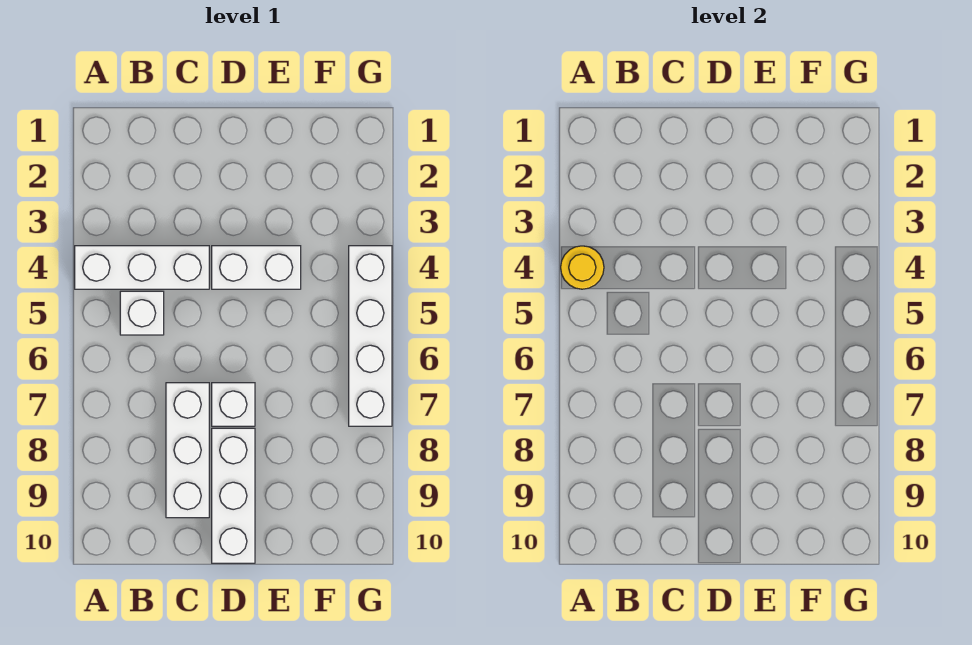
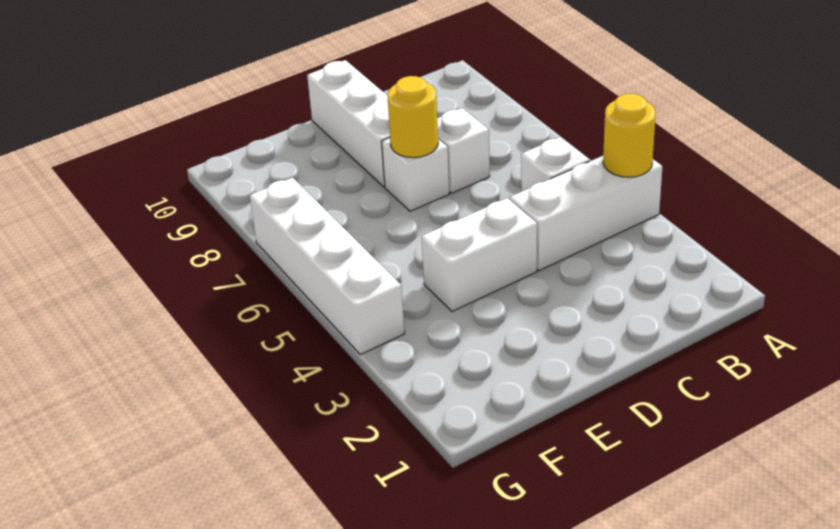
white brick C7:C9 level 1 -> white brick C7 level 1
none -> yellow round brick D7 level 2

